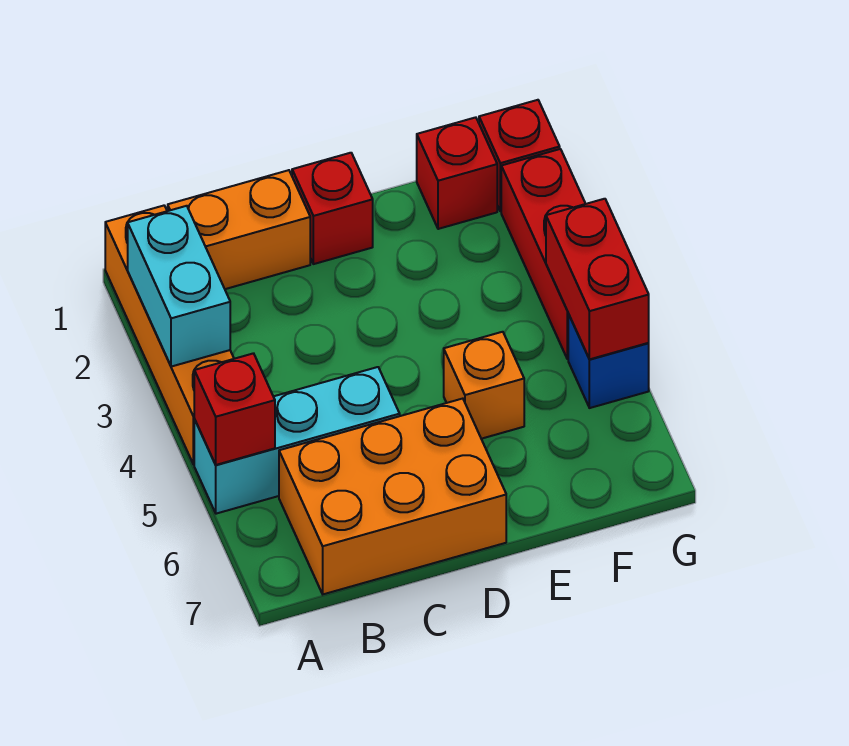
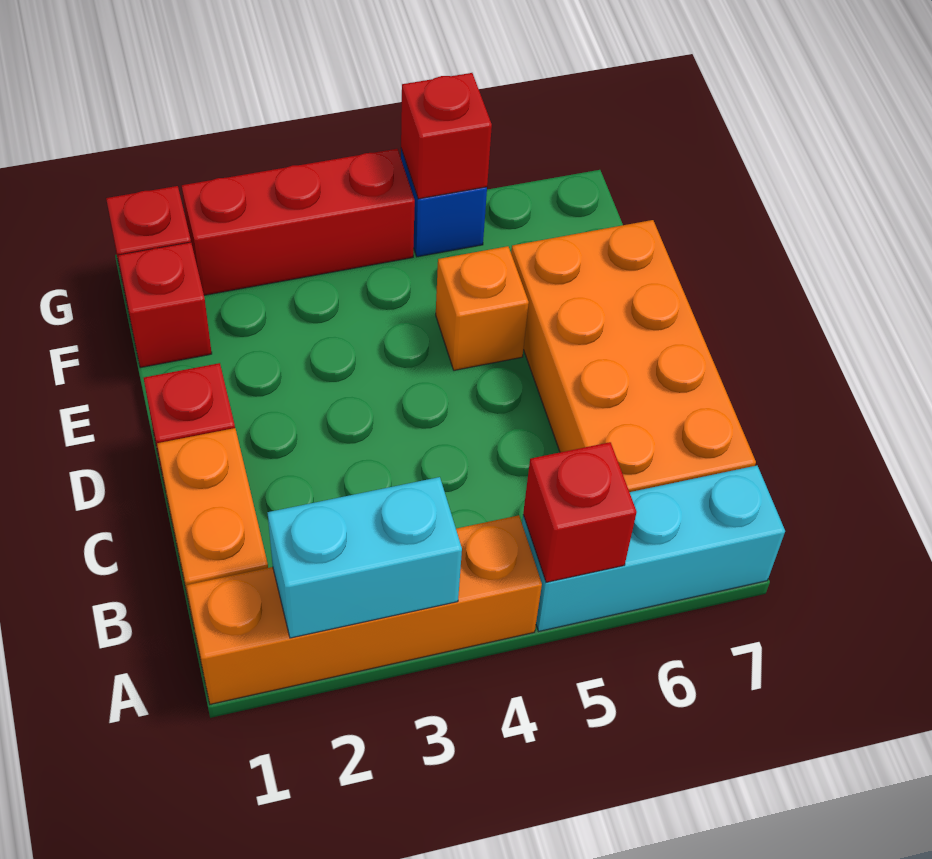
cyan brick A5:C5 level 1 -> cyan brick A5:A7 level 1
orange brick B6:D7 level 1 -> orange brick B6:E7 level 1
red brick G4:G5 level 2 -> red brick G5 level 2

